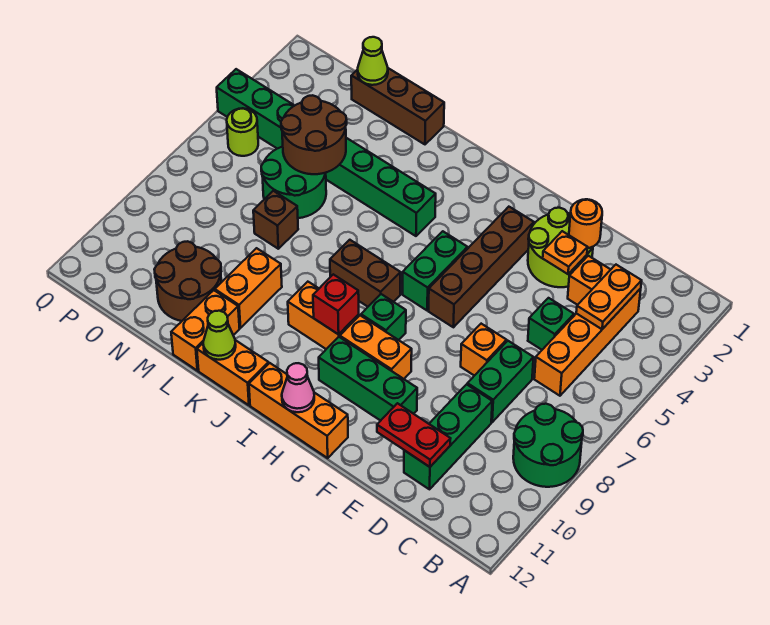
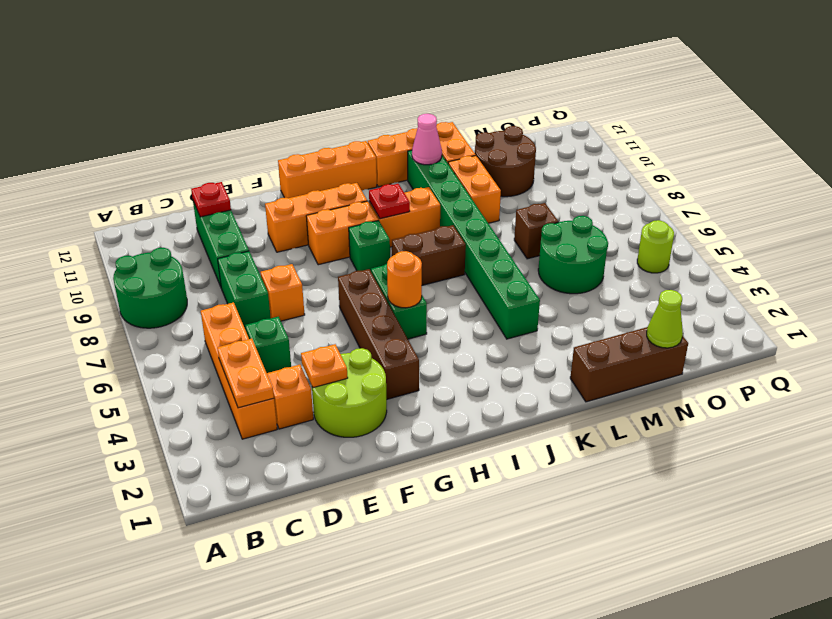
red plate D11:E11 level 2 -> red plate D11 level 2
orange round brick E2 level 2 -> orange round brick H5 level 2
green brick F10:H10 level 1 -> orange brick F10:H10 level 1
pink cone H12 level 2 -> pink cone K11 level 2
red brick I9 level 2 -> red plate I9 level 2
green brick J4:Q4 level 1 -> green brick K4:K11 level 1
lime cone K12 level 2 -> none
brown round brick M4:N5 level 2 -> none

